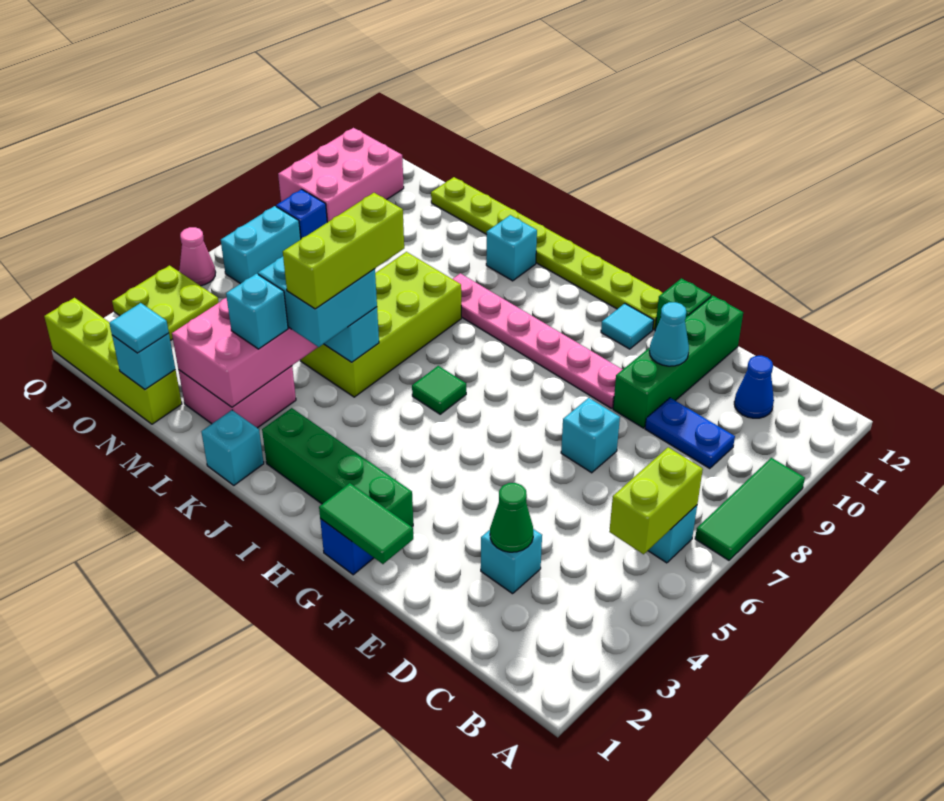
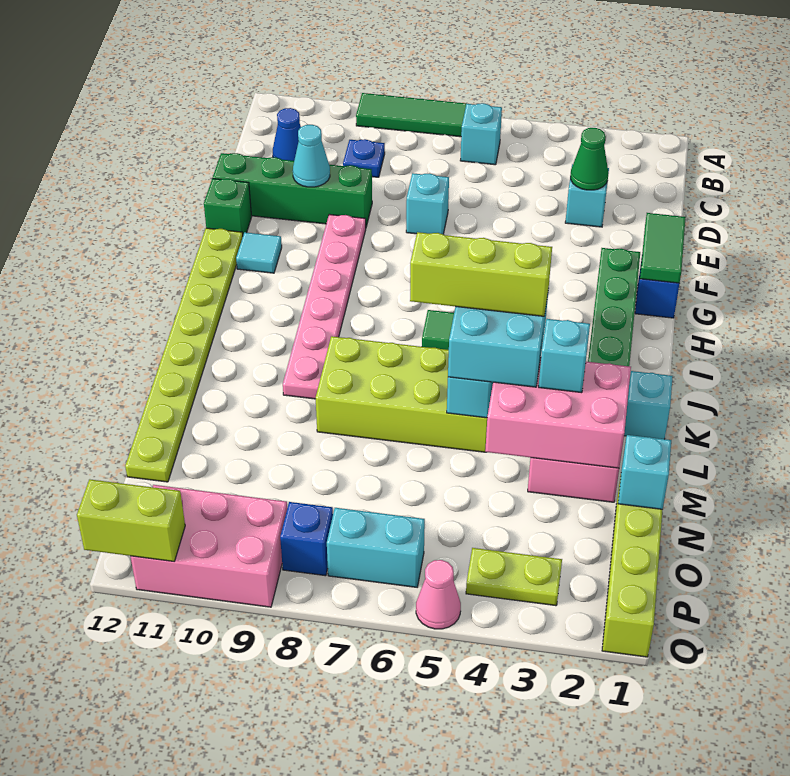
lime brick B5:B6 level 2 -> lime brick Q11:Q12 level 2
blue plate C9:D9 level 1 -> blue plate C9 level 1
cyan brick K11 level 1 -> none
cyan tile N1 level 3 -> none
lime plate P3:Q4 level 1 -> lime plate P3:P4 level 1

